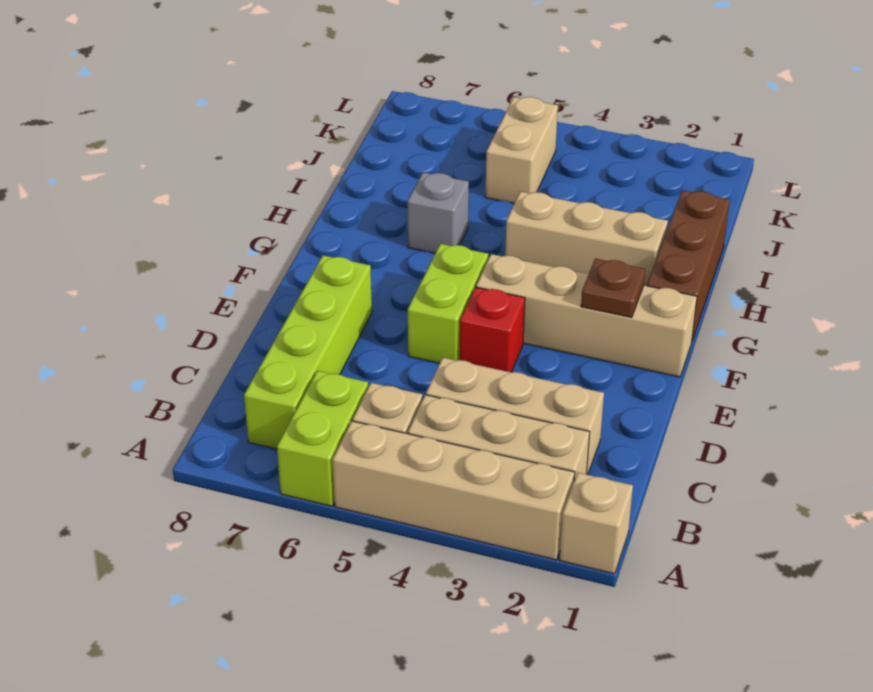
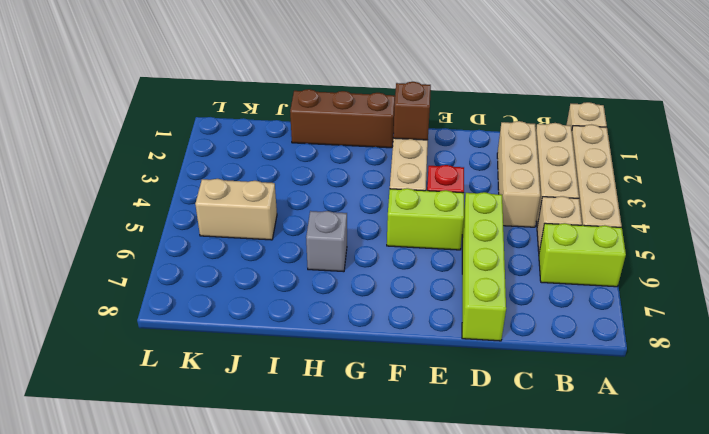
lime brick B7:E7 level 1 -> lime brick D5:D8 level 1
brown plate F2 level 2 -> brown brick F2 level 2
tan brick H2:H4 level 1 -> none

